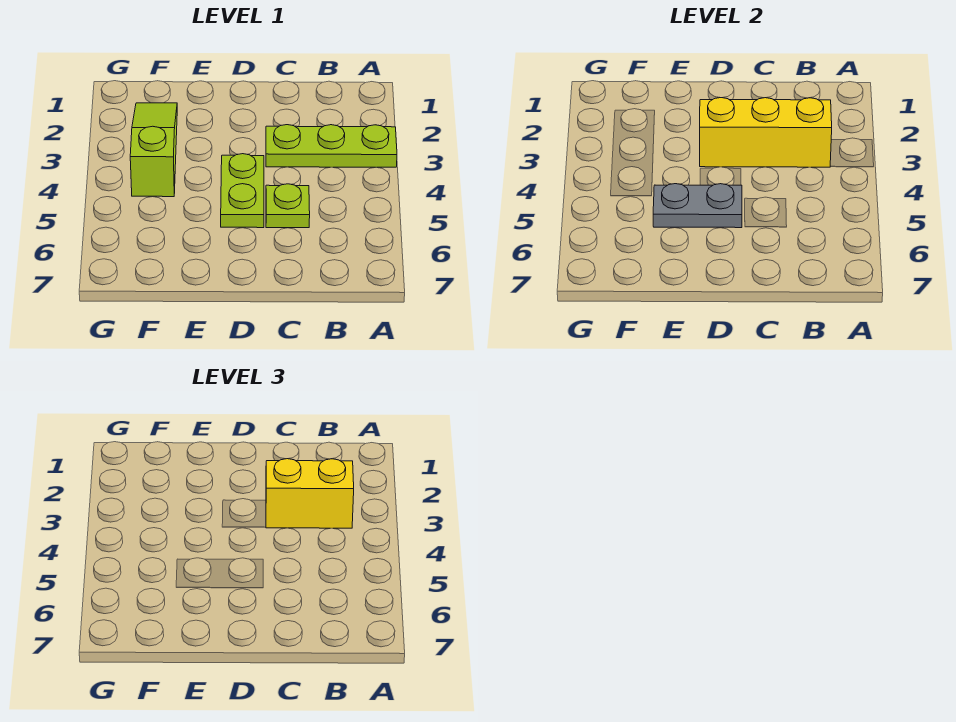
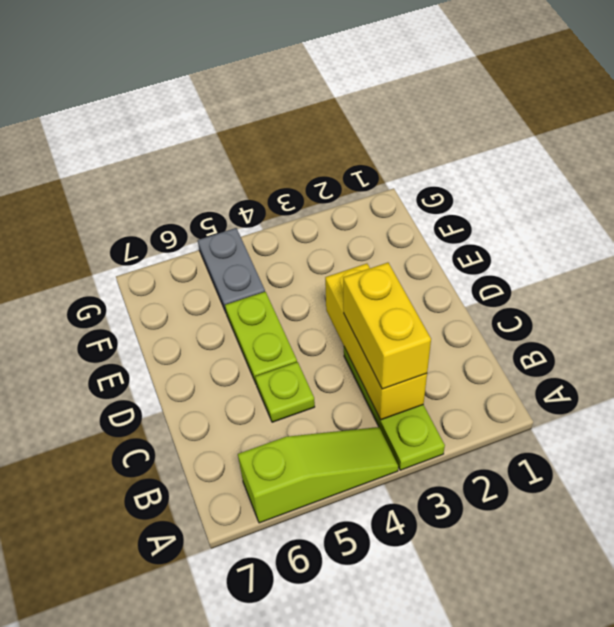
lime plate D4:D5 level 1 -> lime plate D5:E5 level 1
grey plate D5:E5 level 2 -> grey plate F5:G5 level 1
lime slope F2:F4 level 1 top 4 -> lime slope A4:A6 level 1 top 6

